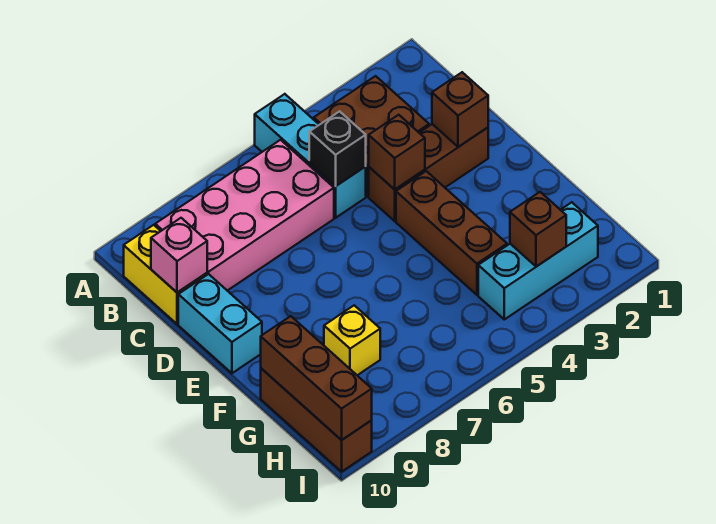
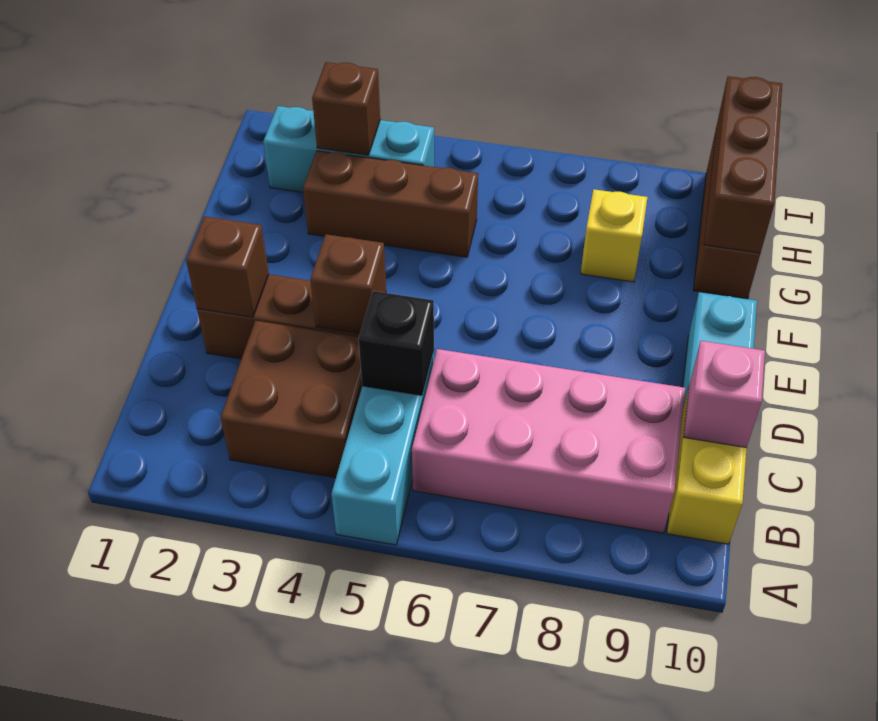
brown brick E4:G4 level 1 -> brown brick G3:G5 level 1

